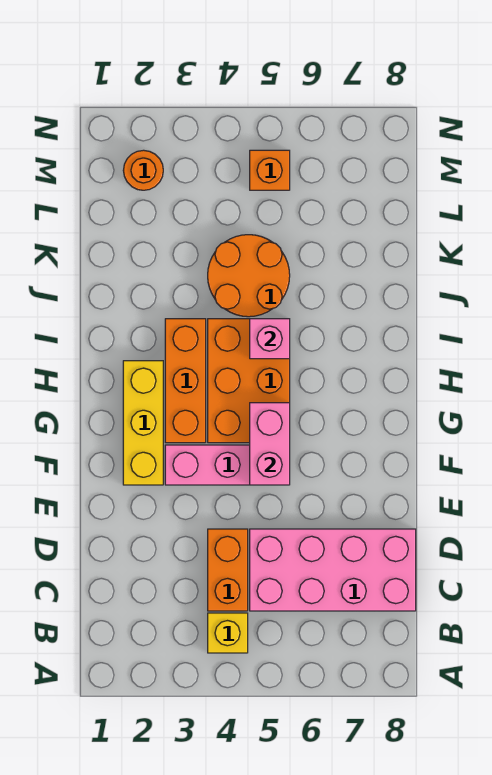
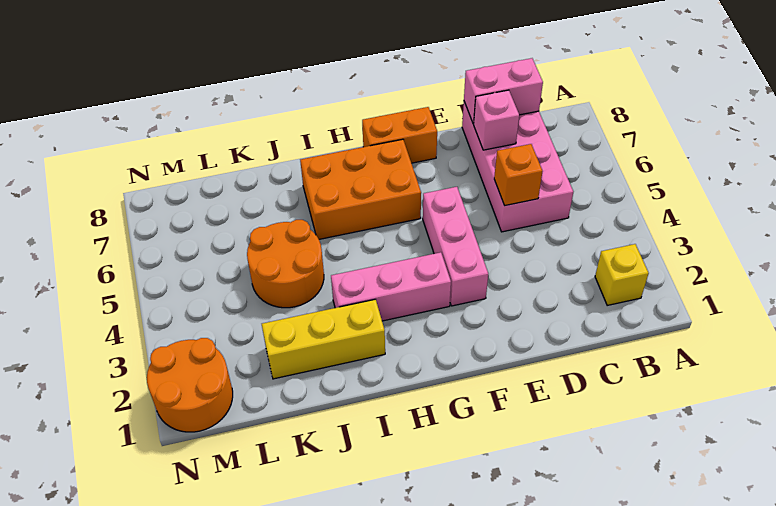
yellow brick B4 level 1 -> yellow brick B2 level 1
orange brick C4:D4 level 1 -> orange brick F8:G8 level 1
yellow brick F2:H2 level 1 -> yellow brick I2:K2 level 1
pink brick F5:G5 level 2 -> pink brick C8:D8 level 2
orange brick G3:I3 level 1 -> pink brick G3:I3 level 1
orange brick G4:I5 level 1 -> orange brick G6:I7 level 1
pink brick I5 level 2 -> pink brick D7 level 2
orange round brick M2 level 1 -> orange round brick M1:N2 level 1
orange brick M5 level 1 -> orange brick D5 level 2

